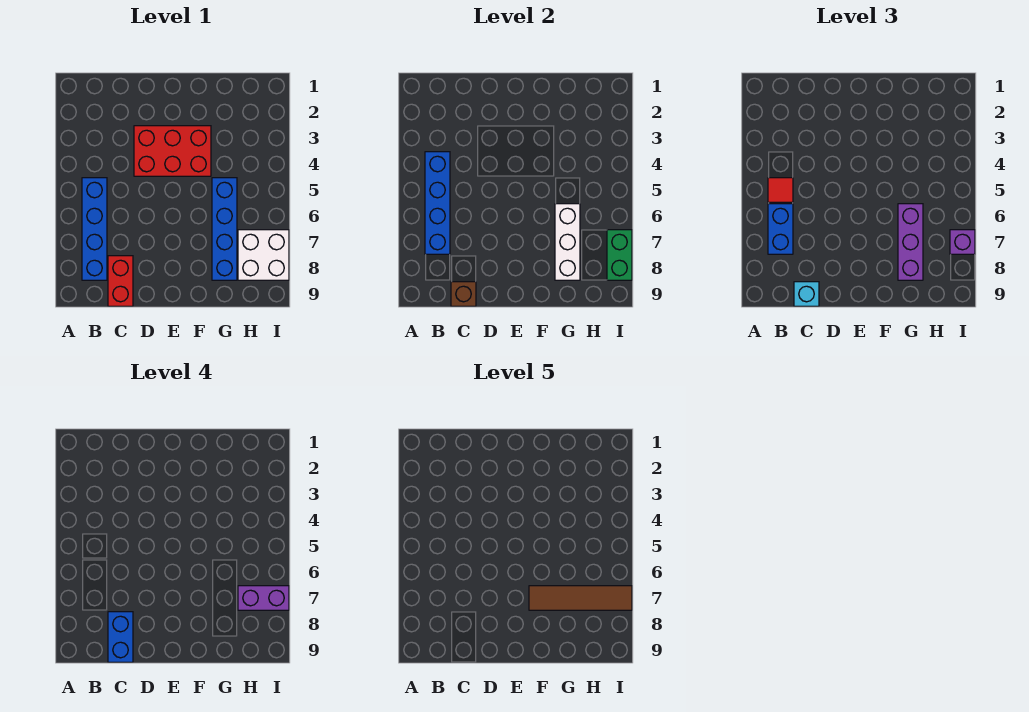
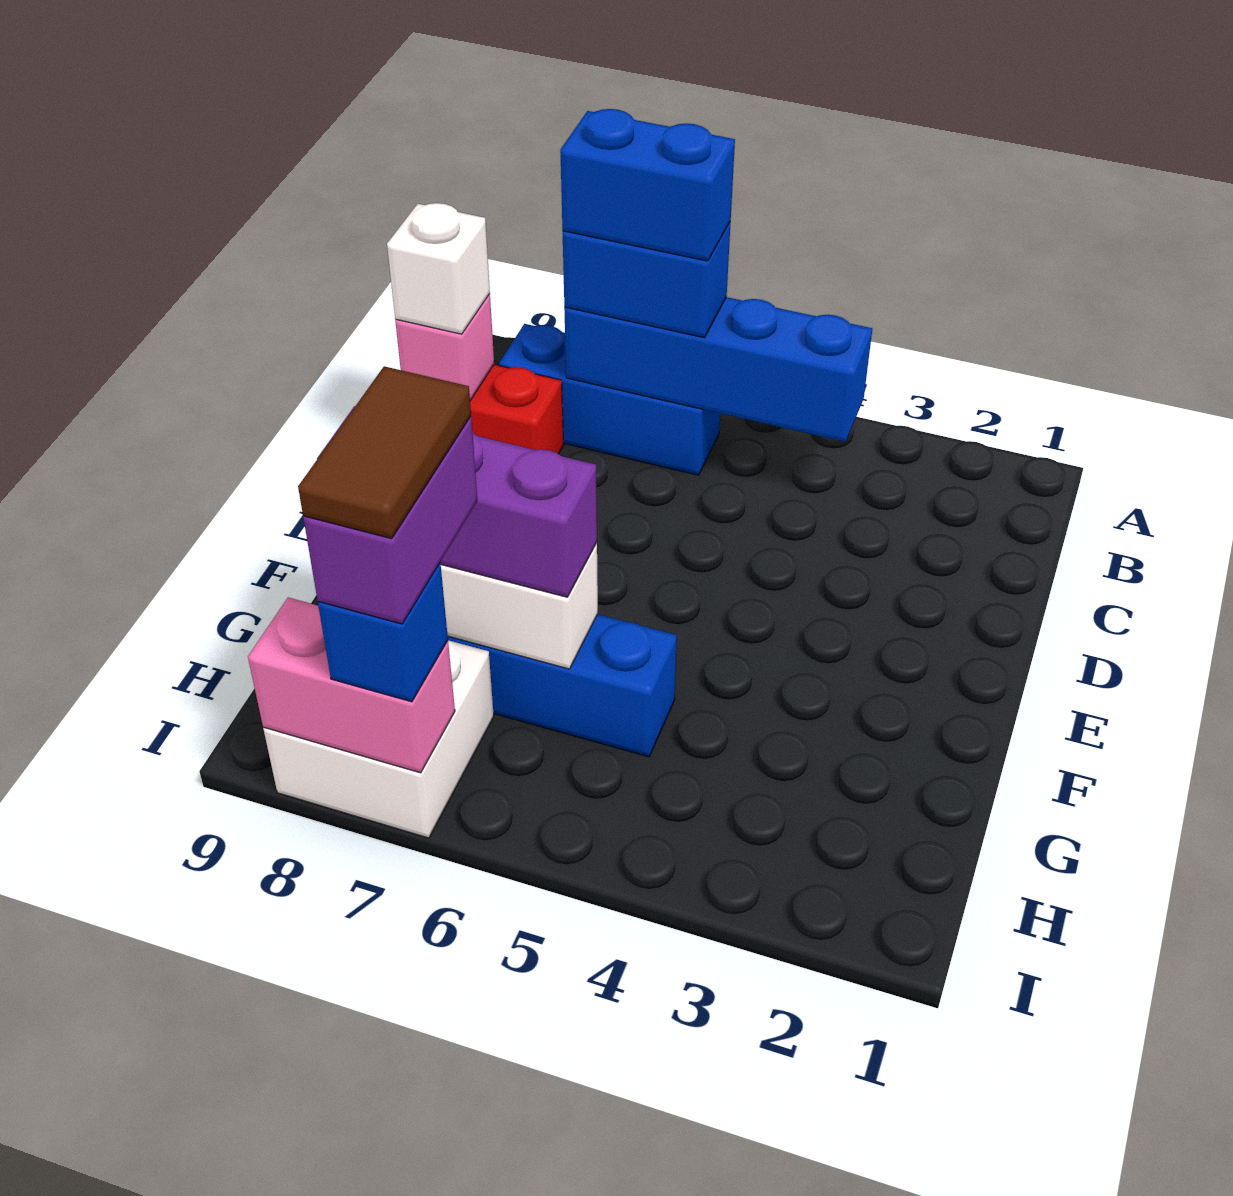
blue brick B5:B8 level 1 -> blue brick B6:B8 level 1
red tile B5 level 3 -> none
blue brick C8:C9 level 4 -> blue brick B6:B7 level 4
brown brick C9 level 2 -> pink brick C9 level 2
cyan brick C9 level 3 -> white brick C9 level 3
red brick D3:F4 level 1 -> none
brown tile F7:I7 level 5 -> brown tile H7:I7 level 5
green brick I7:I8 level 2 -> pink brick I7:I8 level 2
purple brick I7 level 3 -> blue brick I7 level 3

